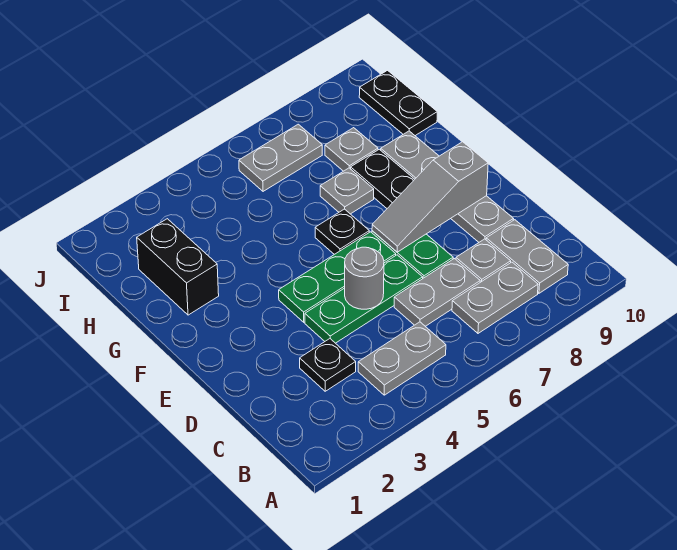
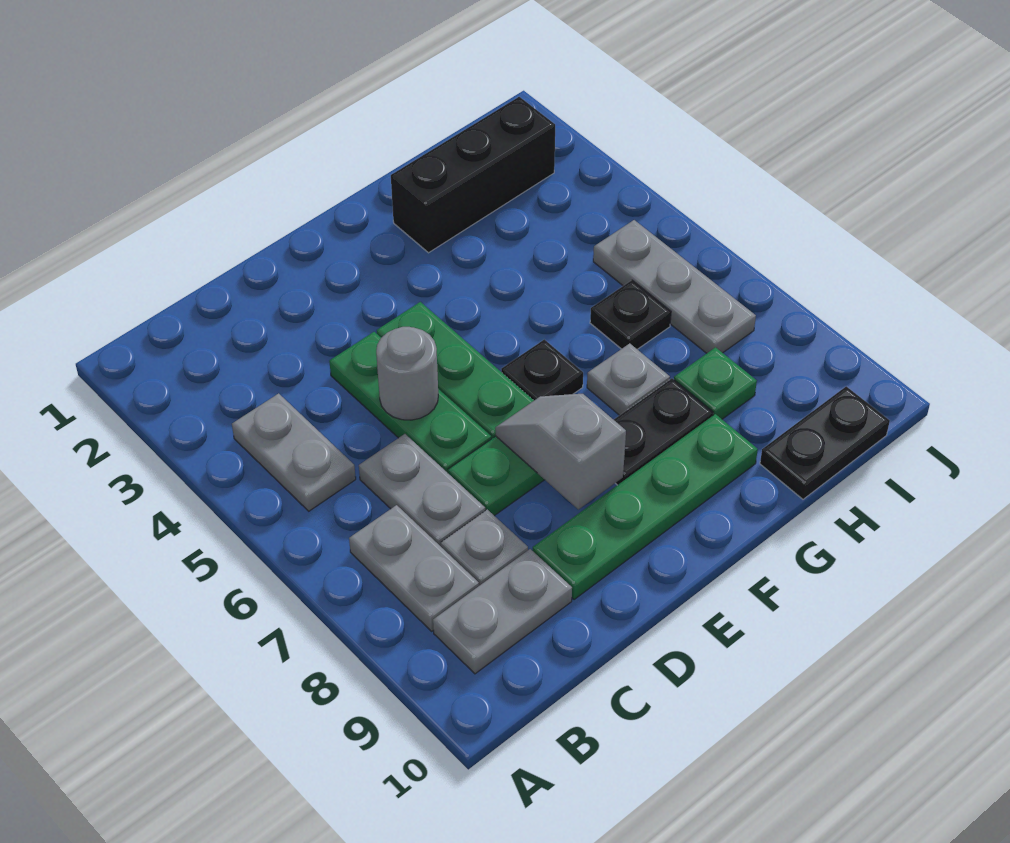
black plate C3 level 1 -> black plate H6 level 1
grey plate D9:G9 level 1 -> green plate D9:G9 level 1
grey slope E7:E9 level 2 top 9 -> grey slope E7:E8 level 2 top 8
black brick G2:H2 level 1 -> black brick G2:I2 level 1
grey plate H8 level 1 -> green plate H8 level 1
grey plate I6:I7 level 1 -> grey plate I5:I7 level 1

